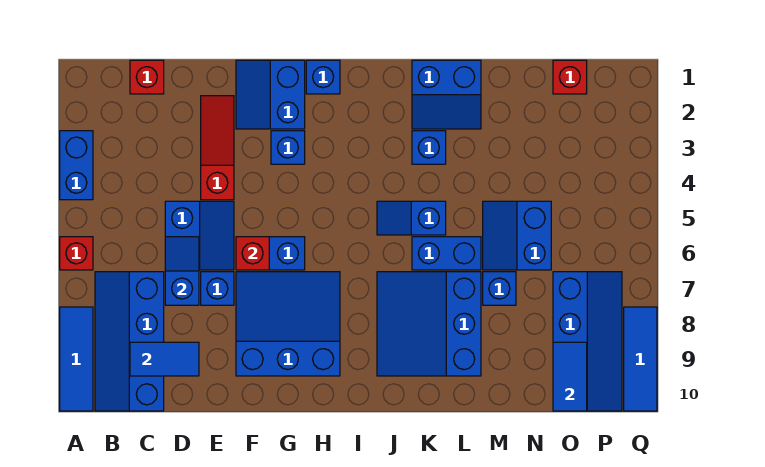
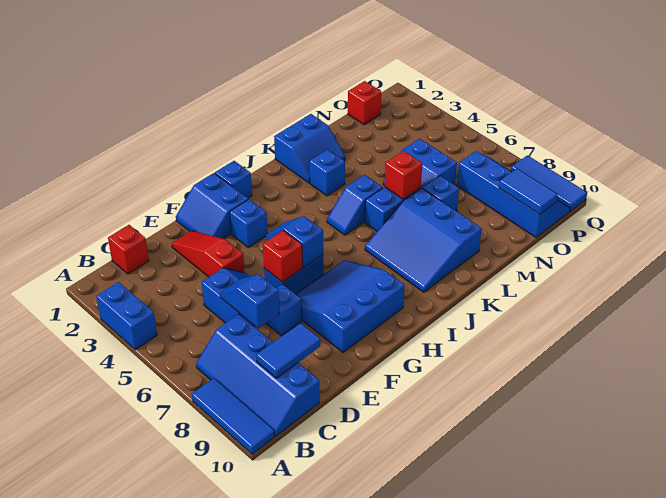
red brick A6 level 1 -> red brick L6 level 2
none -> blue slope G5:G6 level 2 top 6

